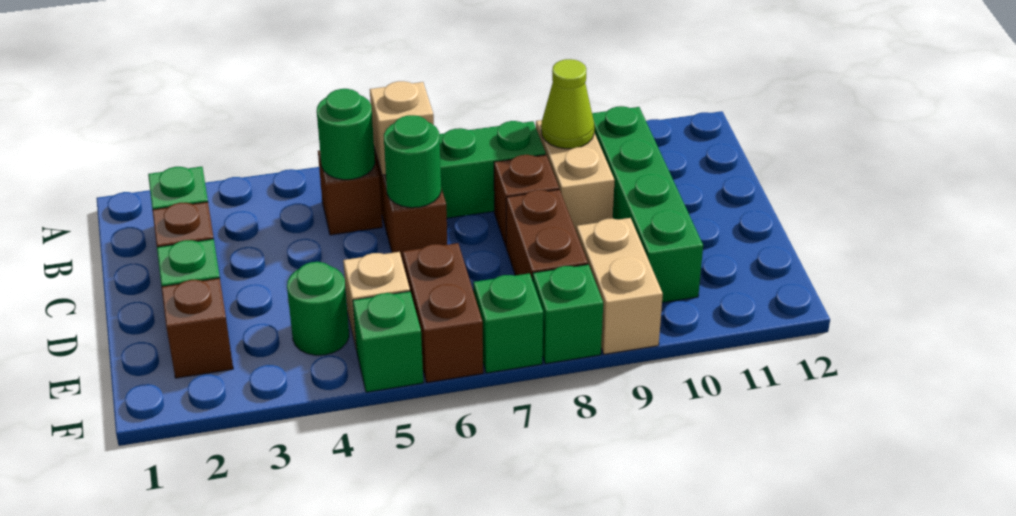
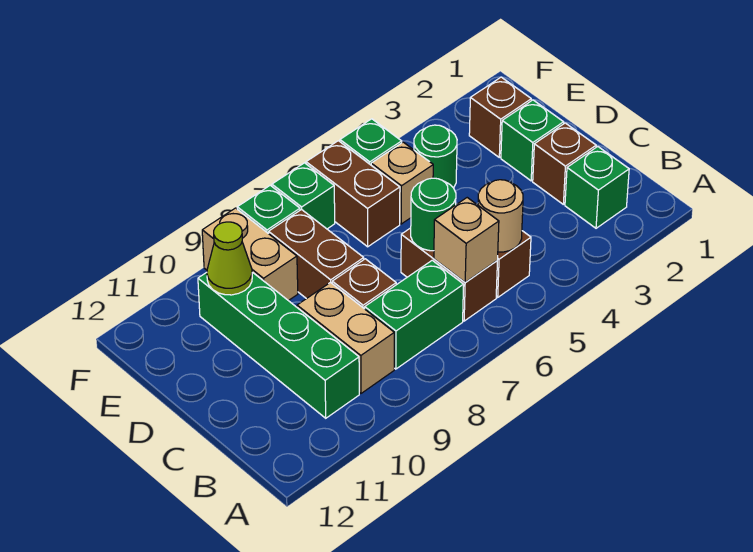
green round brick B5 level 2 -> tan round brick B5 level 2
lime cone B9 level 2 -> lime cone E10 level 2

